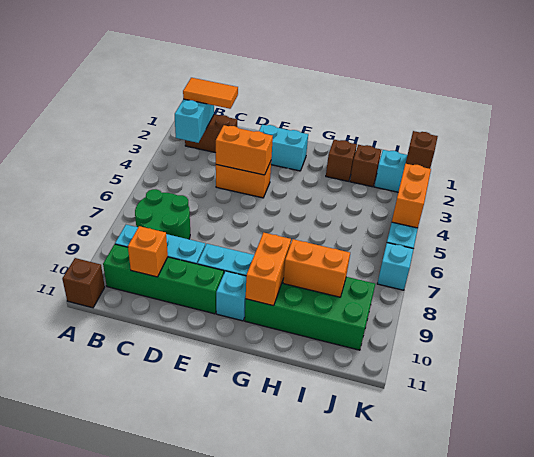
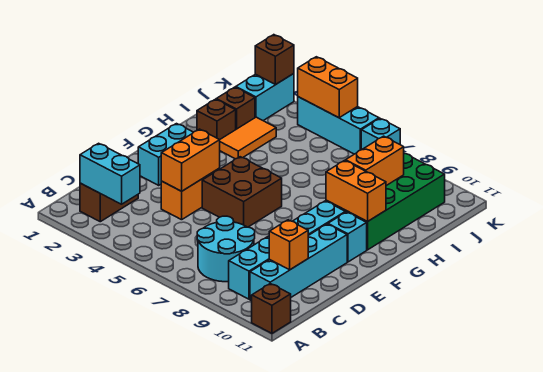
orange tile B2:C2 level 3 -> orange tile H3:I3 level 1
green round brick B7:C8 level 1 -> cyan round brick B7:C8 level 1
green brick B10:E10 level 1 -> cyan brick B10:E10 level 1
none -> brown brick E5:F6 level 1

